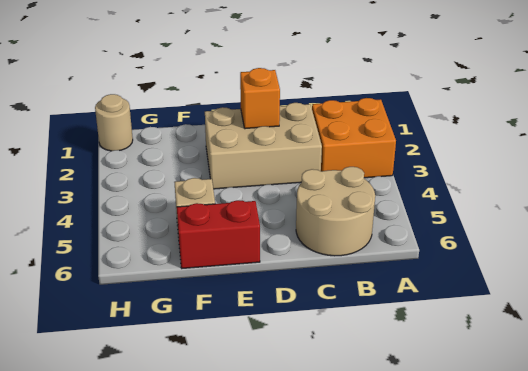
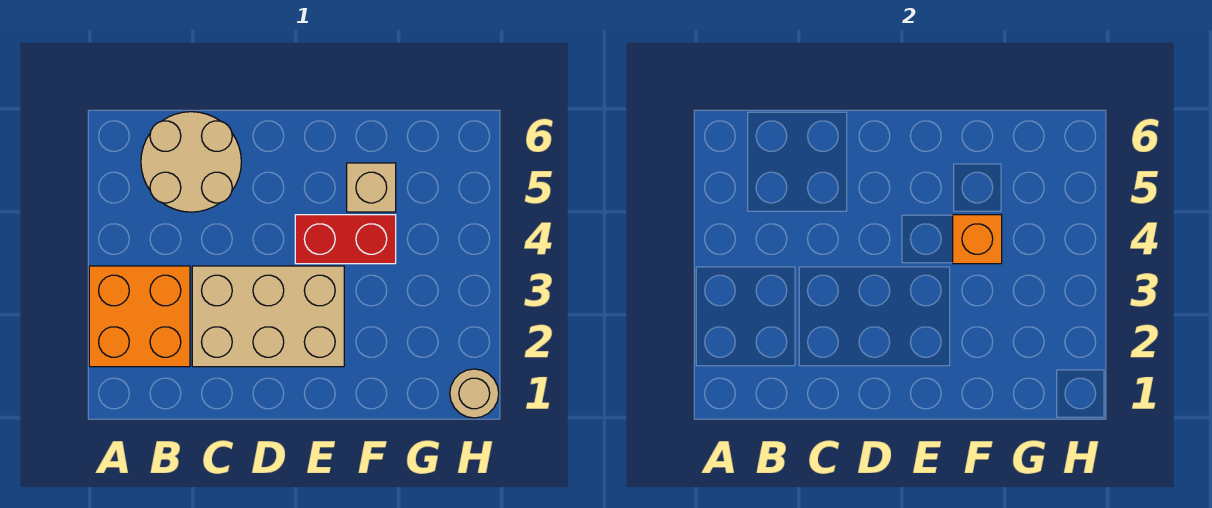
orange brick D2 level 2 -> orange brick F4 level 2
red brick E6:F6 level 1 -> red brick E4:F4 level 1

